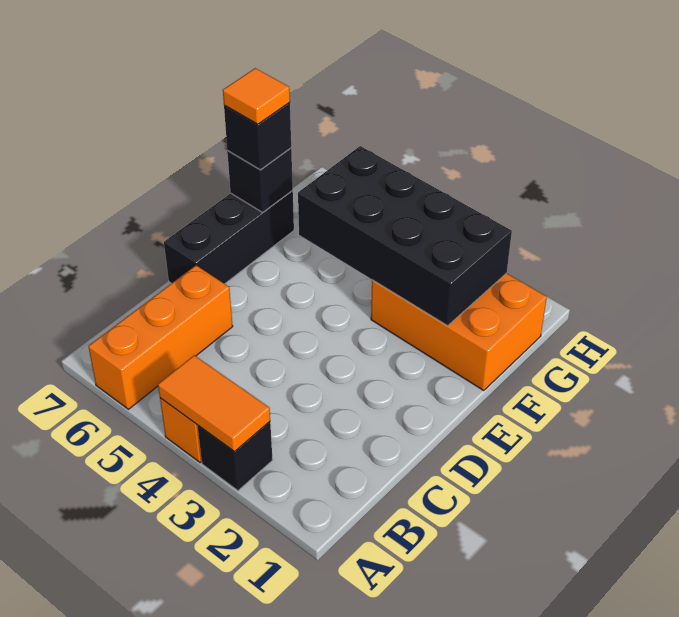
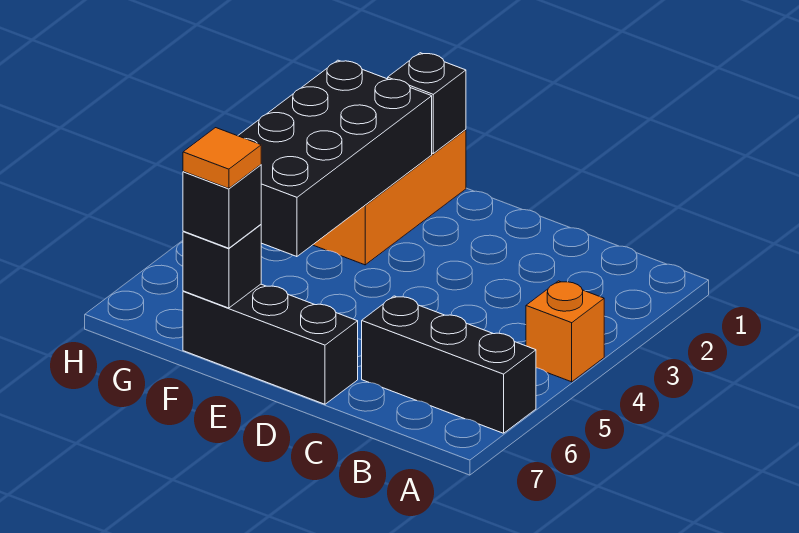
black brick A3 level 1 -> black brick F1 level 2
orange tile A3:A4 level 2 -> none
orange brick A6:C6 level 1 -> black brick A6:C6 level 1

